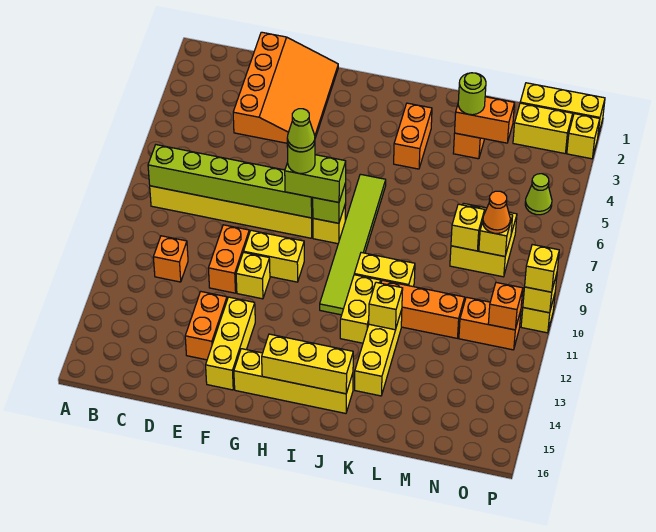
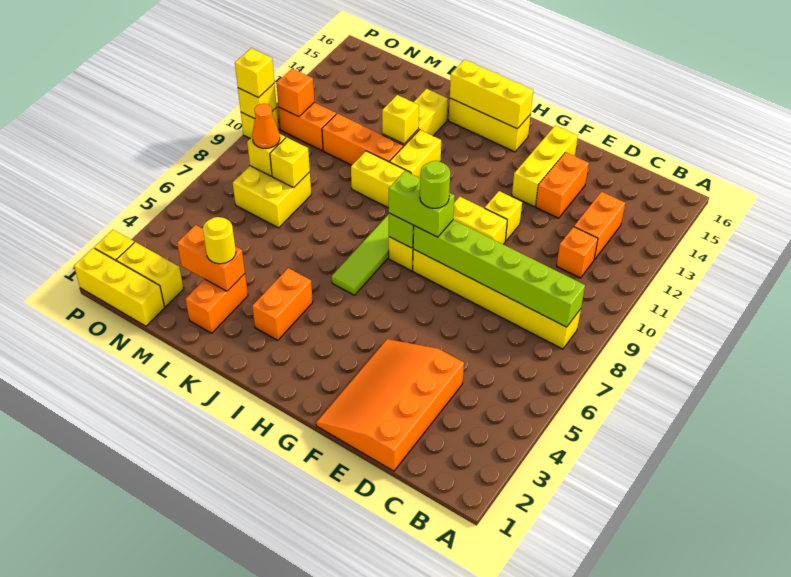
orange brick E10:E11 level 1 -> orange brick C12:C13 level 1
lime cone G8 level 5 -> none
yellow brick G15:J15 level 1 -> yellow brick H15:J15 level 1
lime round brick L3 level 3 -> yellow round brick L3 level 3
lime cone O5 level 1 -> none

